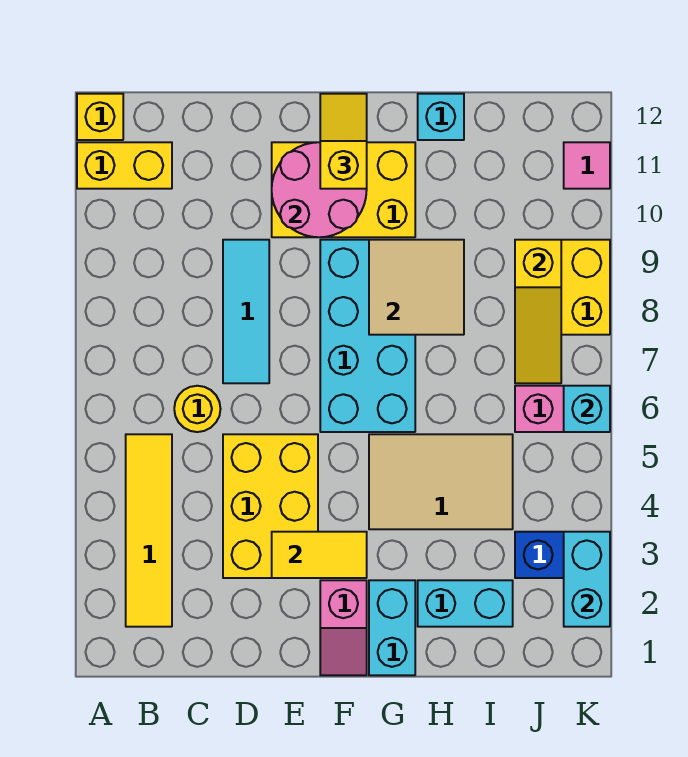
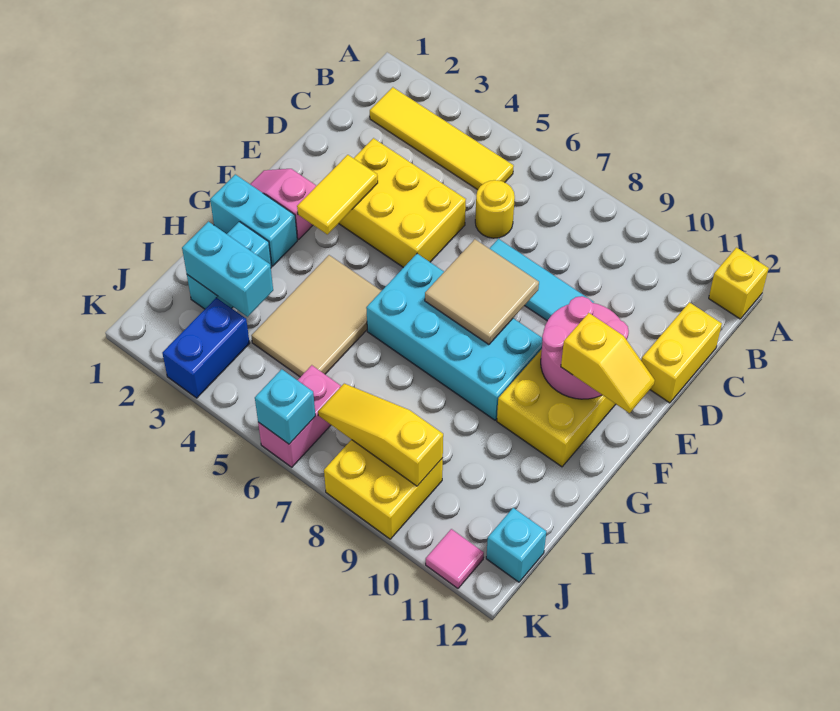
yellow brick A11:B11 level 1 -> yellow brick C12:D12 level 1
tan tile G8:H9 level 2 -> tan tile E7:F8 level 2
cyan brick H12 level 1 -> cyan brick J12 level 1
cyan brick K2:K3 level 2 -> cyan brick I2:I3 level 2

